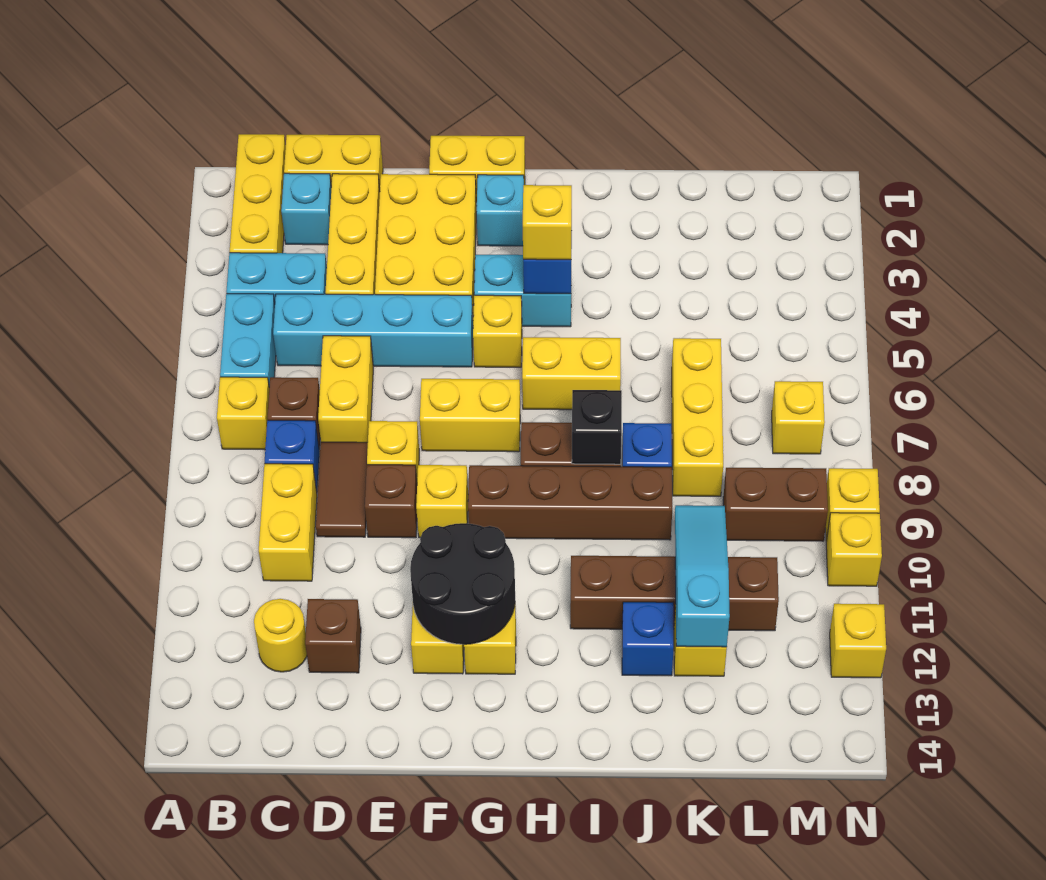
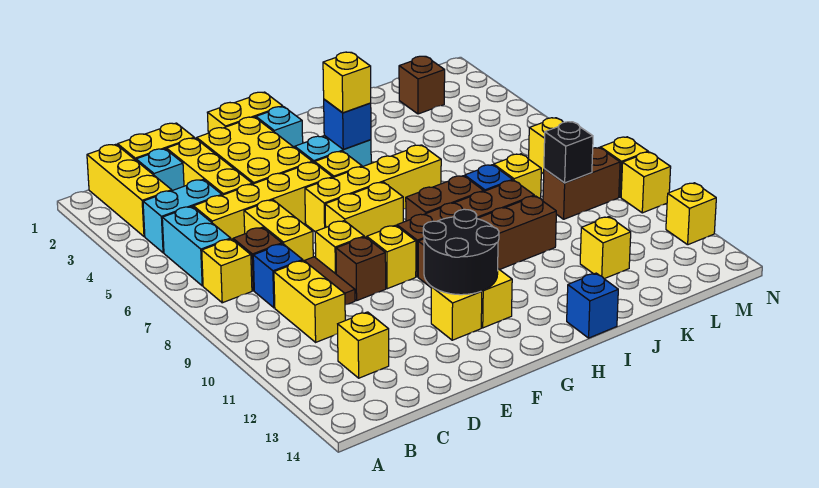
cyan brick C5:F5 level 1 -> yellow brick C5:F5 level 1
yellow round brick C12 level 1 -> yellow brick C12 level 1
brown brick D12 level 1 -> brown brick L2 level 1
yellow brick H6:I6 level 1 -> yellow brick F6:I6 level 1
black brick I8 level 2 -> black brick L9 level 2
brown brick I11:L11 level 1 -> brown brick G10:J10 level 1
blue brick J12 level 1 -> blue brick I14 level 1
yellow brick K6:K8 level 1 -> yellow brick K8 level 1
cyan slope K10:K12 level 2 top 12 -> none

